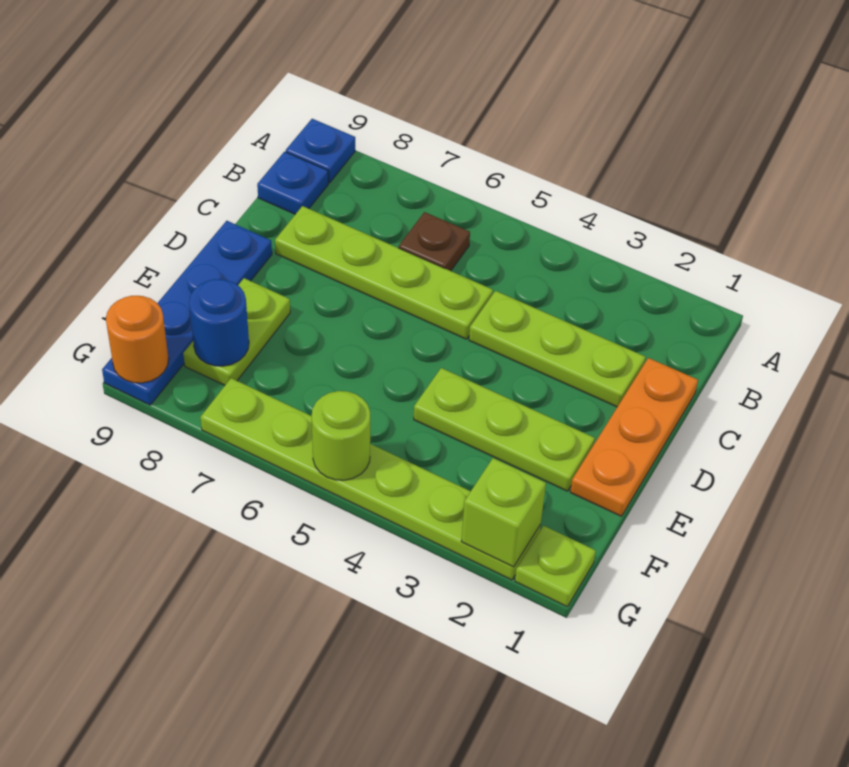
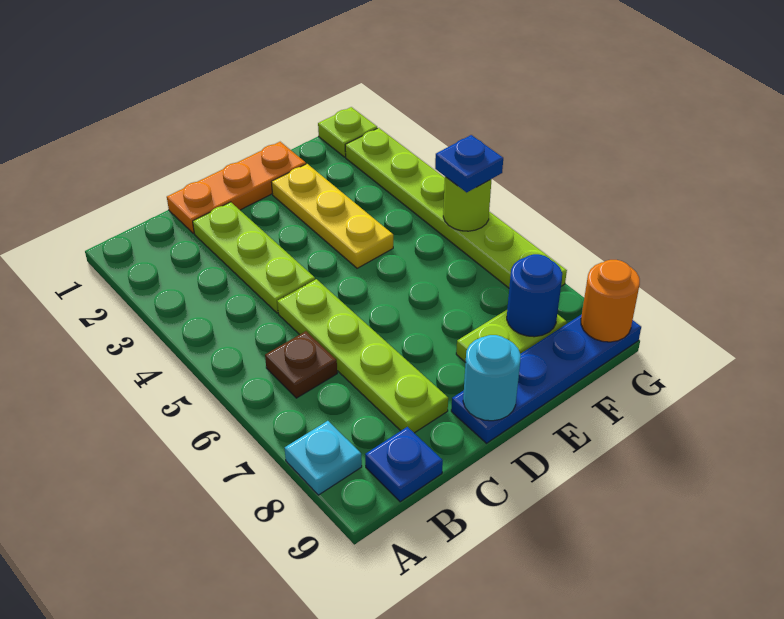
none -> cyan plate A8 level 1
blue plate A9 level 1 -> blue plate G5 level 3
none -> cyan round brick D9 level 2
lime plate E2:E4 level 1 -> yellow plate E2:E4 level 1
lime brick G2 level 2 -> none

